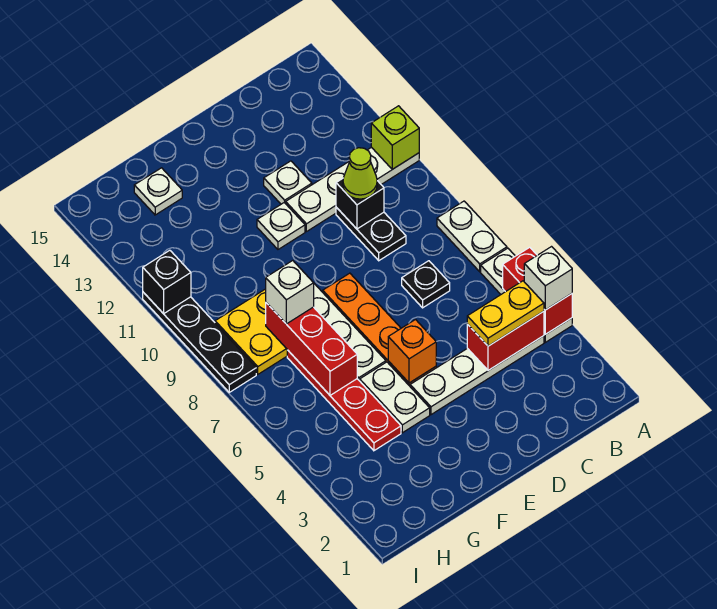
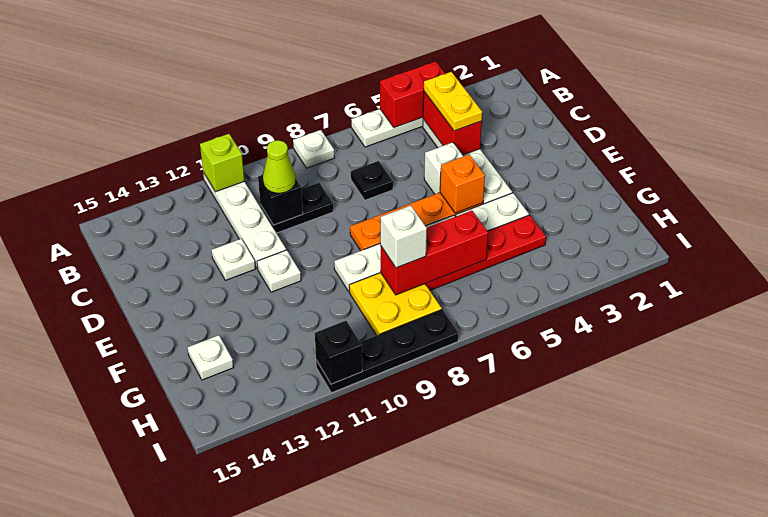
white brick A4 level 3 -> white brick D5 level 1
white plate A7:A8 level 1 -> white plate A8 level 1

